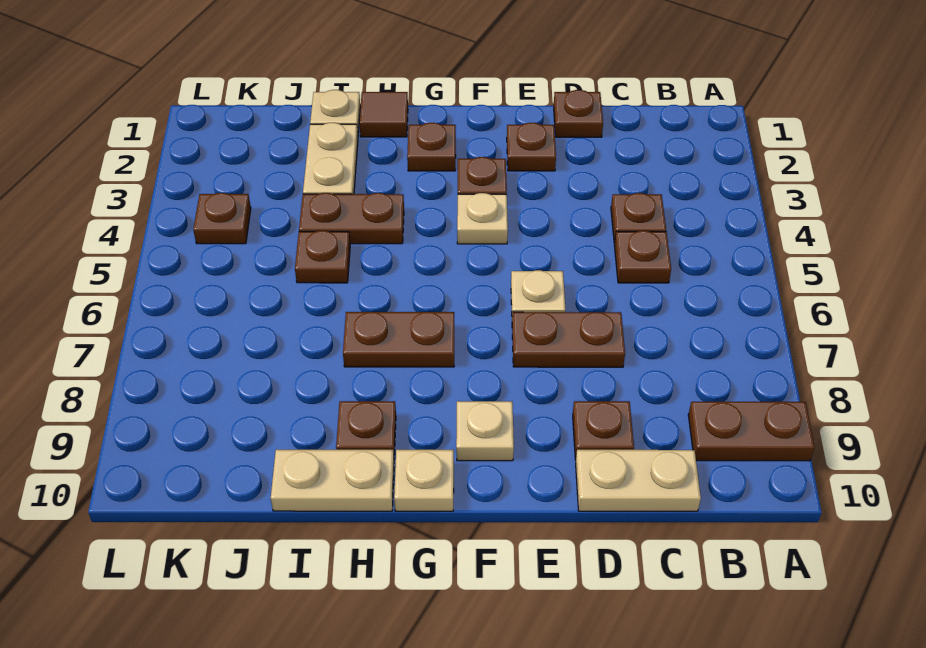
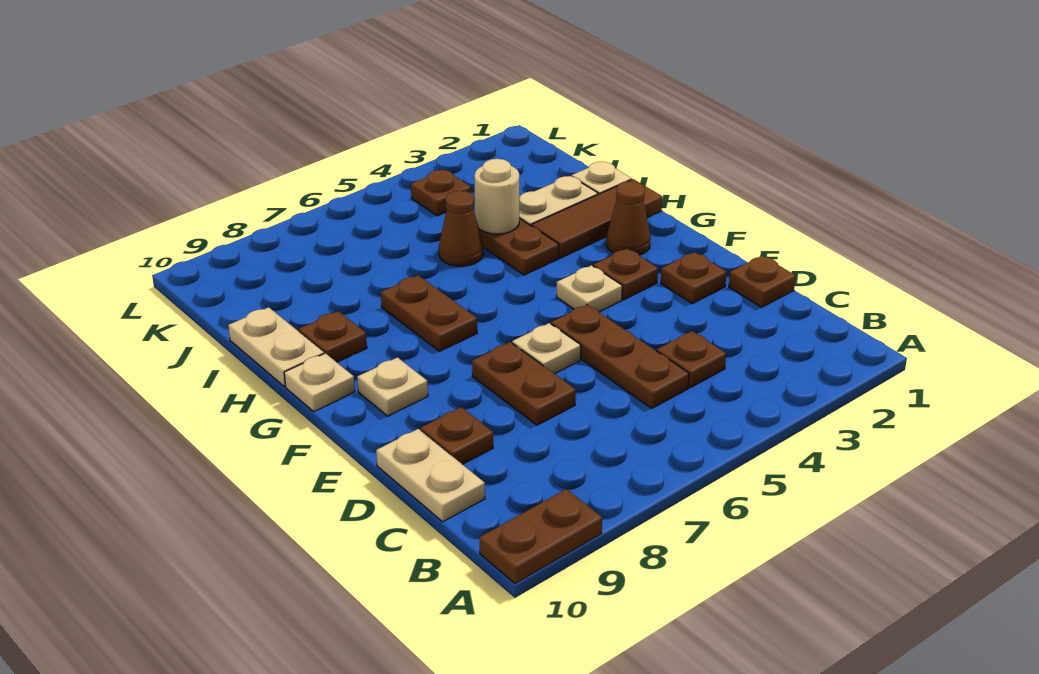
brown plate A9:B9 level 1 -> brown plate A9:A10 level 1
brown plate C5 level 1 -> brown plate C5:E5 level 1
brown plate G2 level 1 -> brown cone G2 level 1
brown tile H1 level 1 -> brown tile H1:H3 level 1
none -> tan round brick I4 level 2
brown plate I5 level 1 -> brown cone I5 level 1

